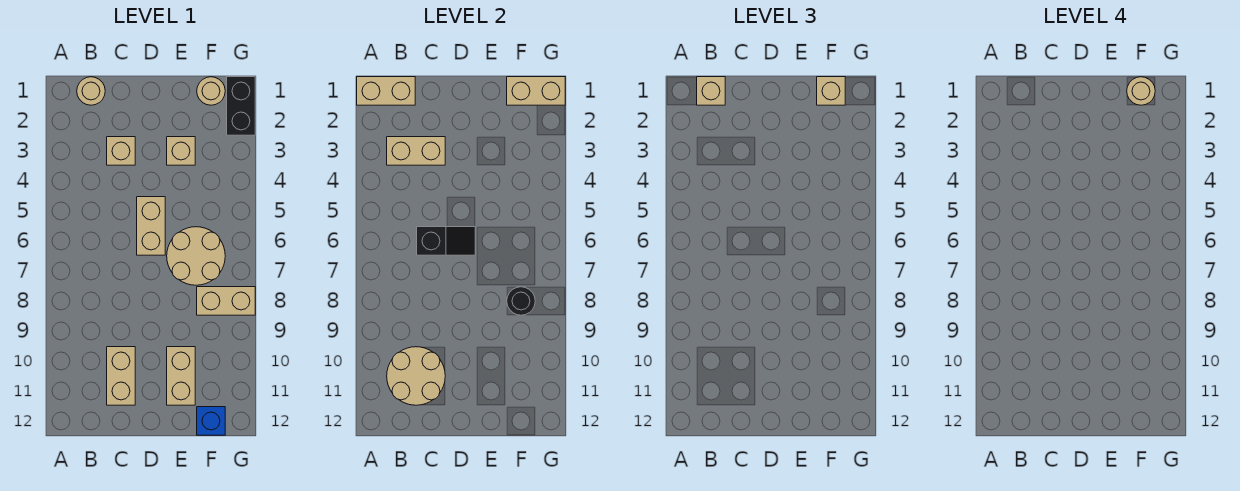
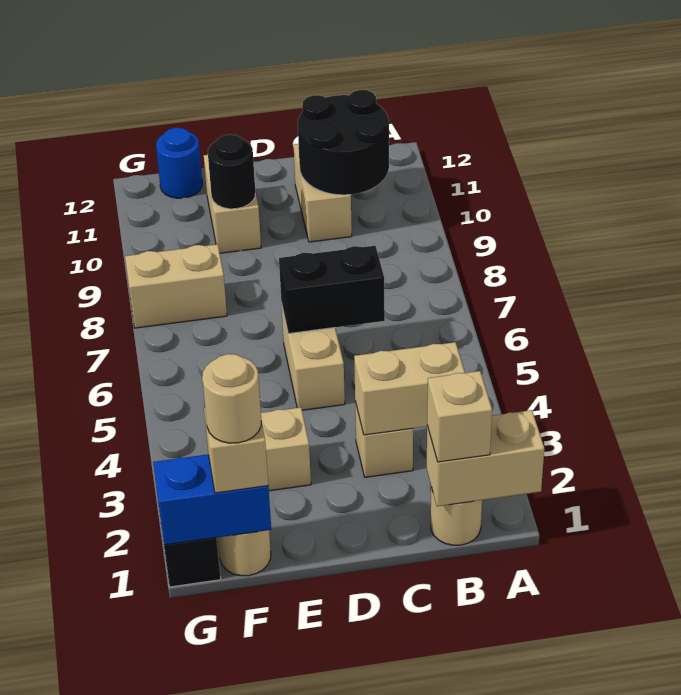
tan round brick B10:C11 level 2 -> black round brick B10:C11 level 2
black slope C6:D6 level 2 top C -> black brick C6:D6 level 2
tan round brick E6:F7 level 1 -> none
tan brick F1:G1 level 2 -> blue brick F1:G1 level 2
black round brick F8 level 2 -> black round brick E10 level 2
blue brick F12 level 1 -> blue round brick F12 level 1

